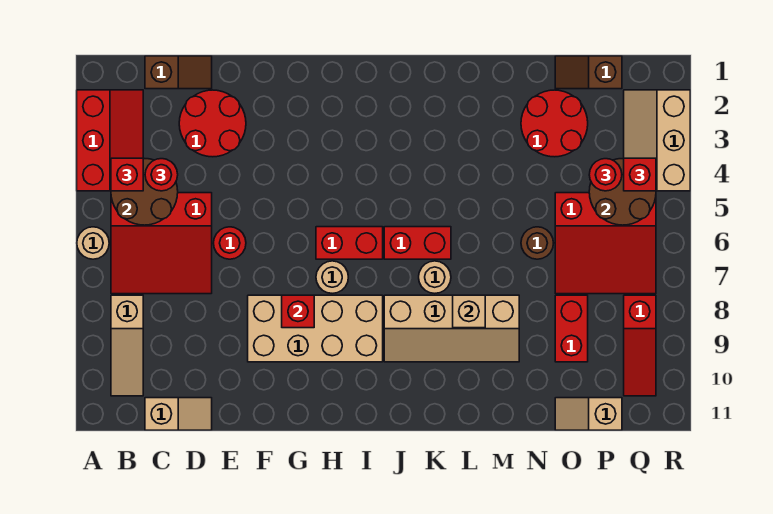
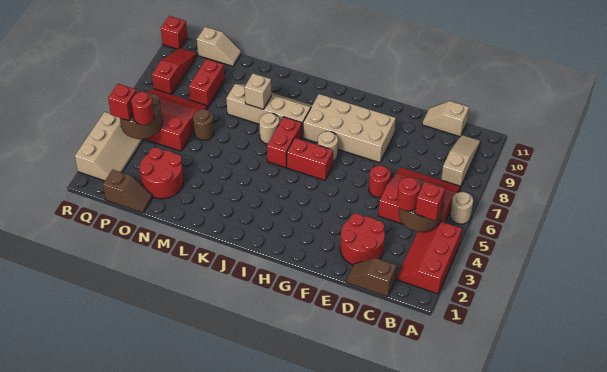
red brick G8 level 2 -> red brick R11 level 1
red brick J6:K6 level 1 -> red brick J6:J7 level 1

